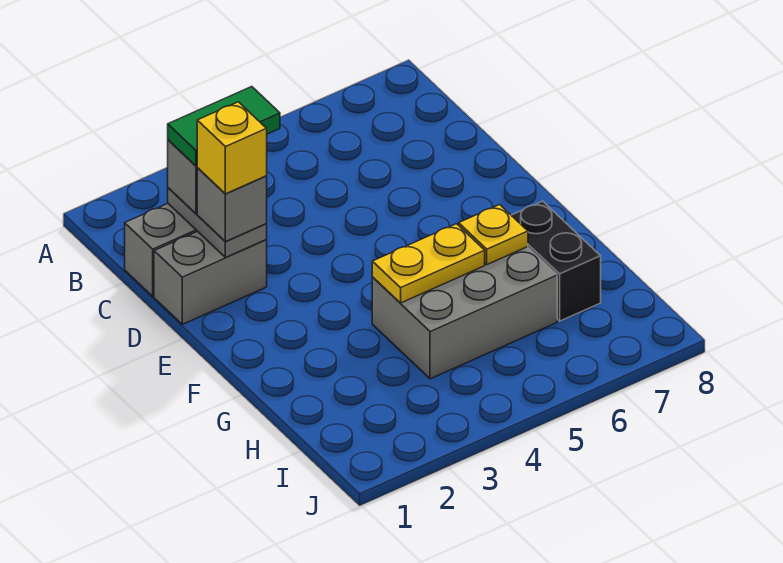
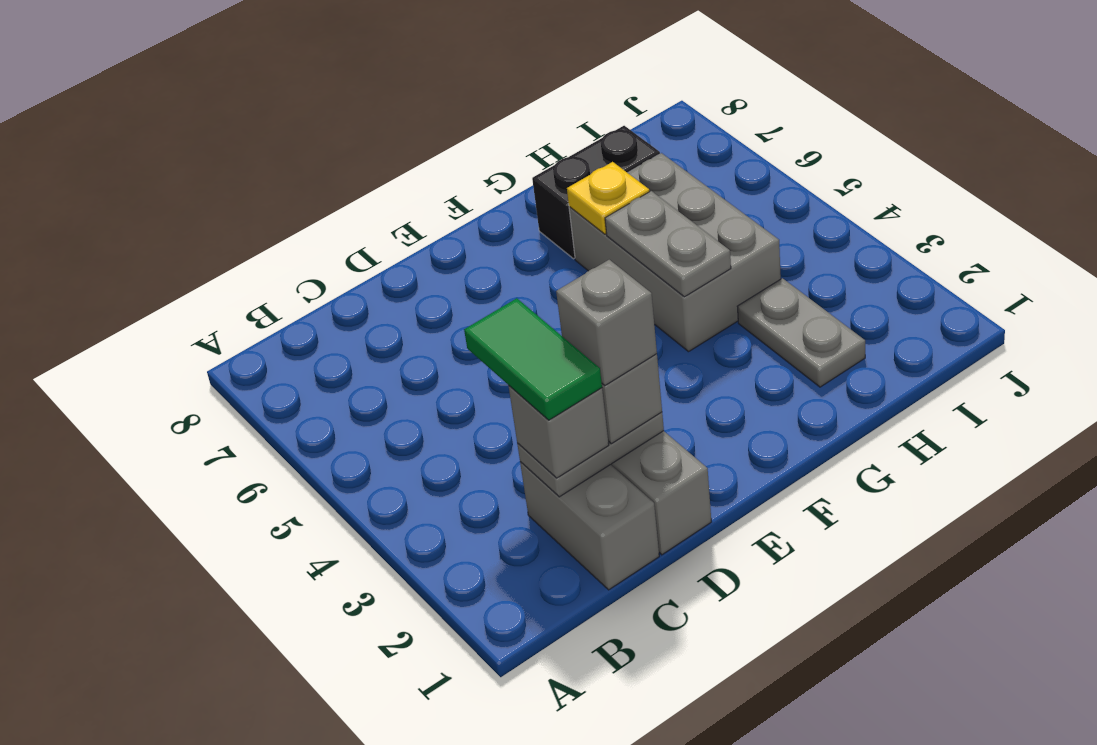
yellow brick D2 level 4 -> grey brick D2 level 4
yellow plate G4:G5 level 2 -> grey plate G4:G5 level 2
none -> grey plate H2:H3 level 1

